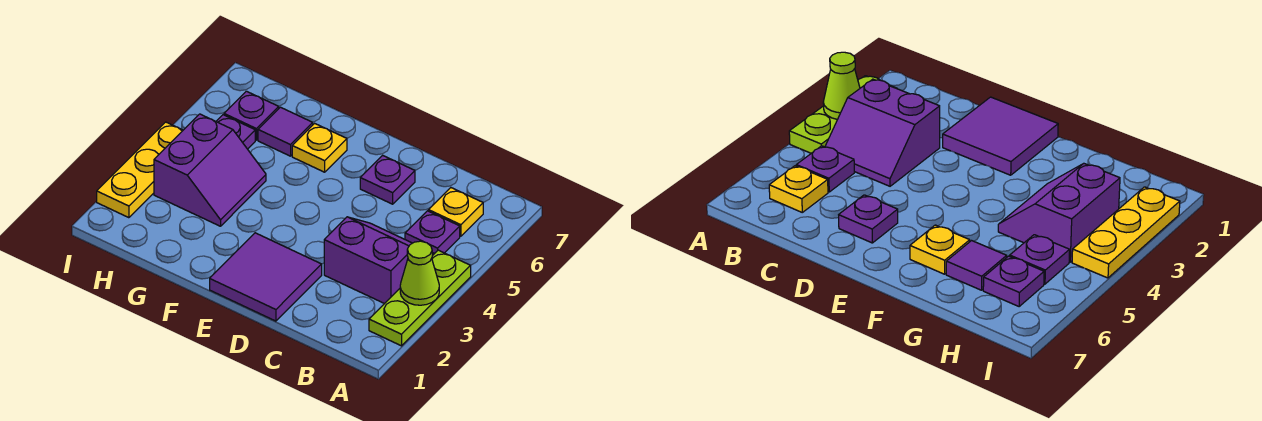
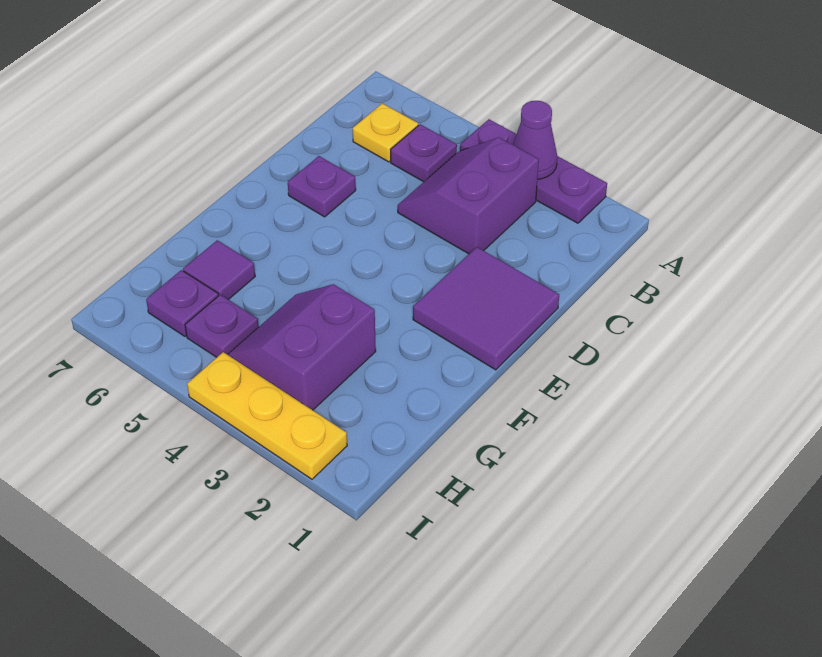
lime plate A2:A4 level 1 -> purple plate A2:A4 level 1
lime cone A3 level 2 -> purple cone A3 level 2
yellow plate F6 level 1 -> none
purple slope G3:H4 level 1 top H -> purple slope G3:H4 level 1 top 3

